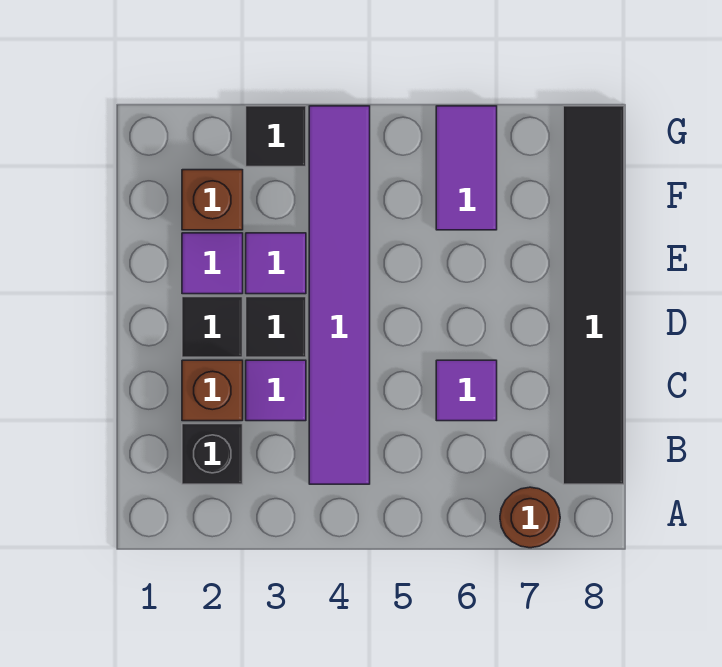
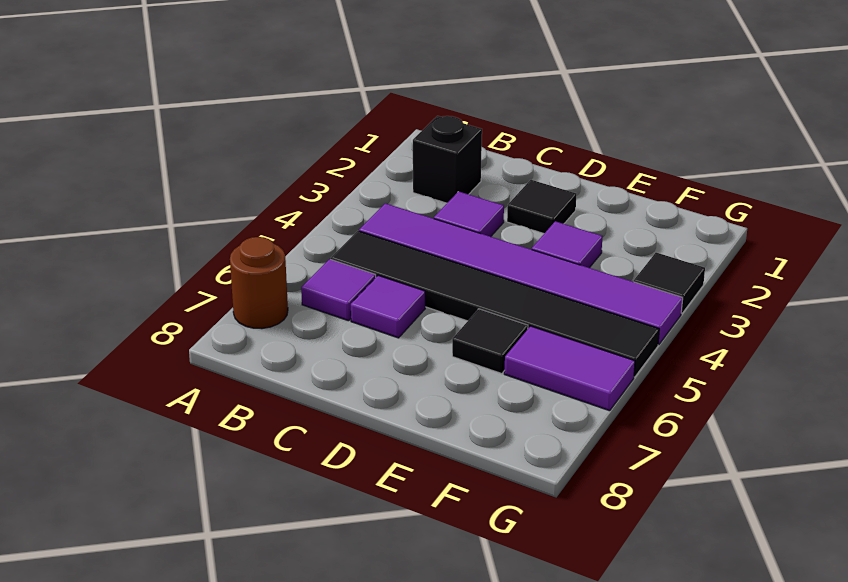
black tile B8:G8 level 1 -> black tile B5:G5 level 1
brown brick C2 level 1 -> none
black tile D3 level 1 -> black tile E6 level 1
purple tile E2 level 1 -> purple tile B6 level 1
brown brick F2 level 1 -> none

